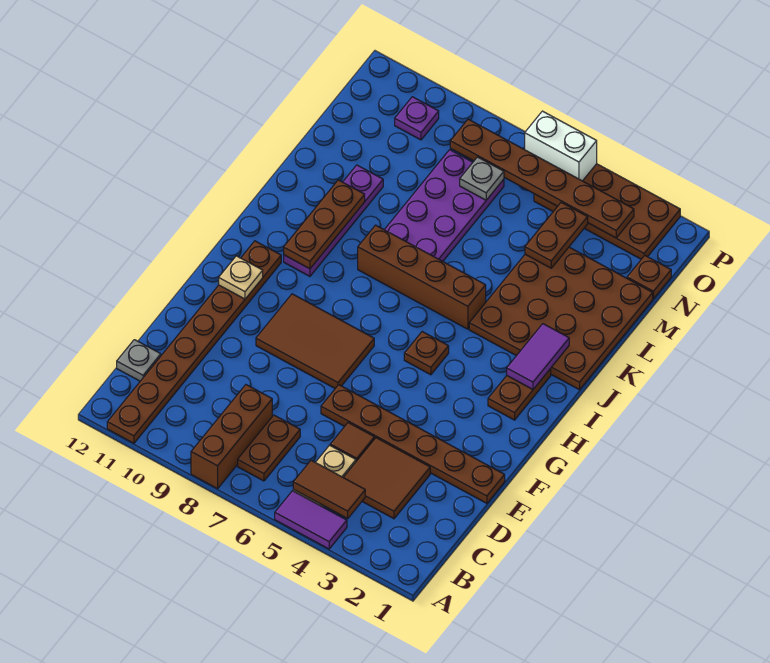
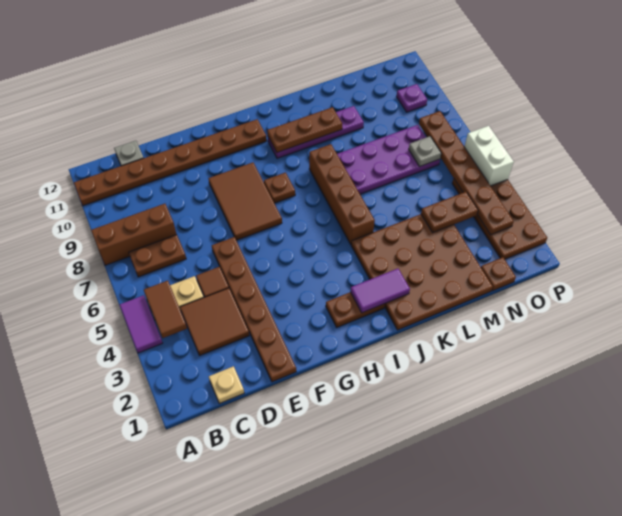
tan plate G11 level 2 -> tan plate C1 level 1
brown plate H5 level 1 -> brown plate H8 level 1

